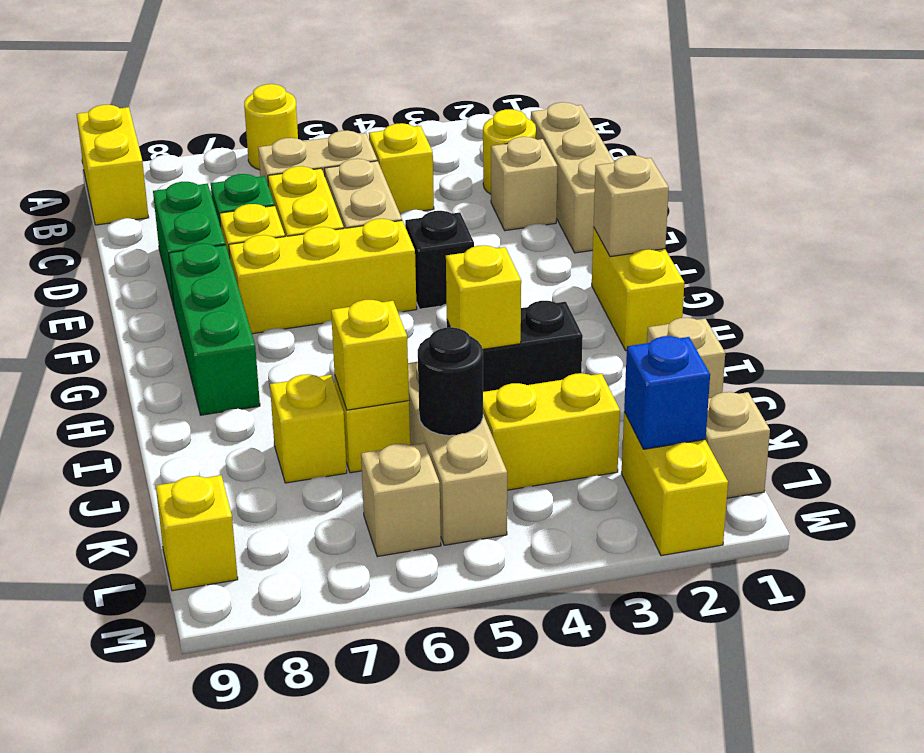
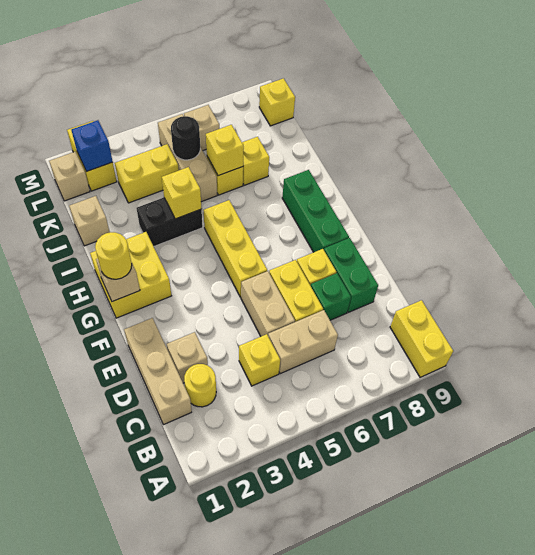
yellow round brick A6 level 1 -> yellow round brick G1 level 3
black brick F4 level 1 -> none
yellow brick F5:F7 level 1 -> yellow brick F5:H5 level 1
yellow brick G1:H1 level 1 -> yellow brick G1:H2 level 1

